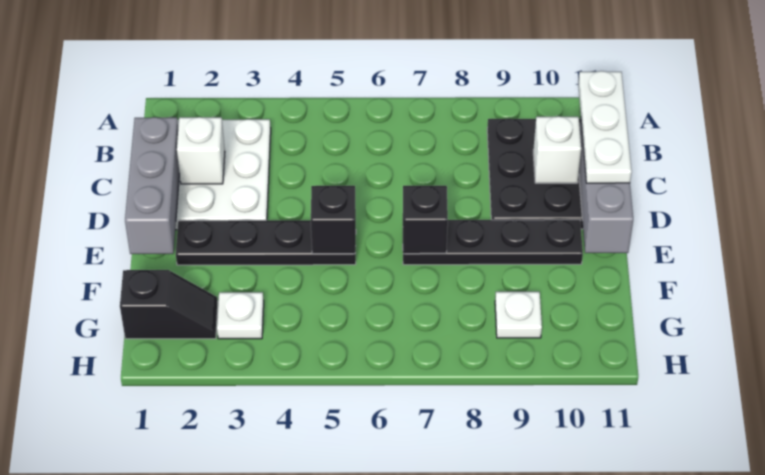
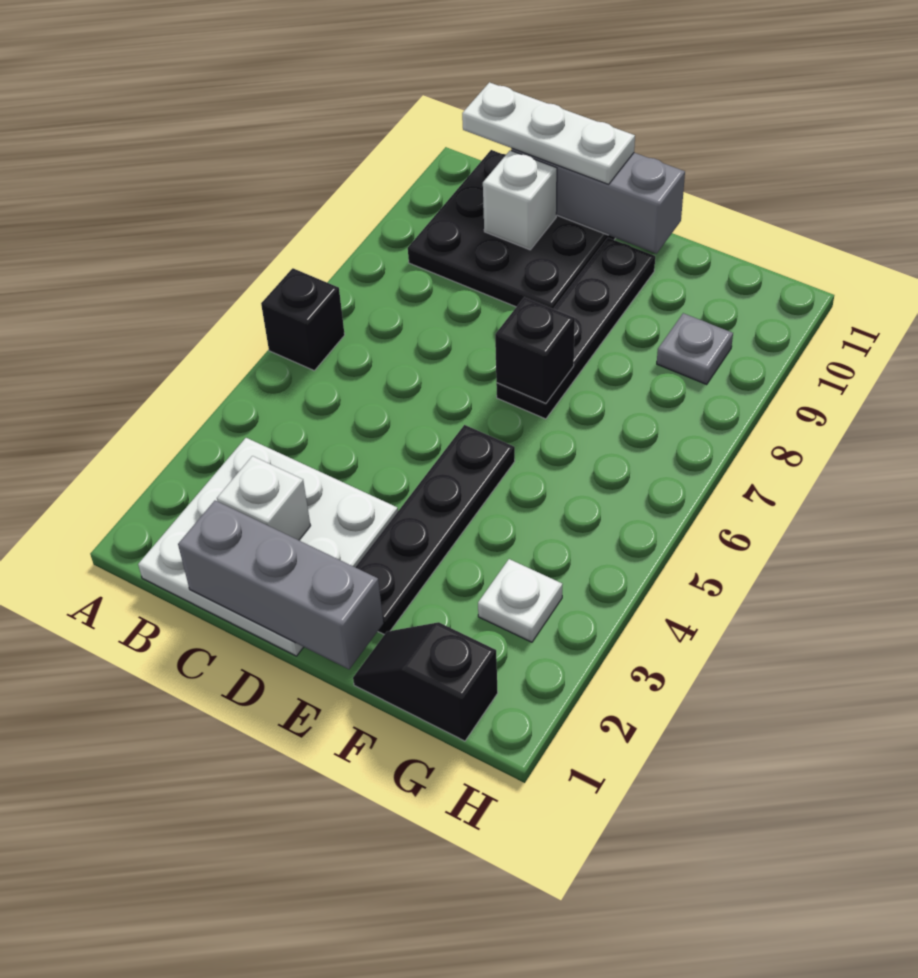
black brick E5 level 2 -> black brick A6 level 1
black slope G1:G2 level 1 top 1 -> black slope F1:G1 level 1 top G
white plate G9 level 1 -> grey plate G9 level 1

